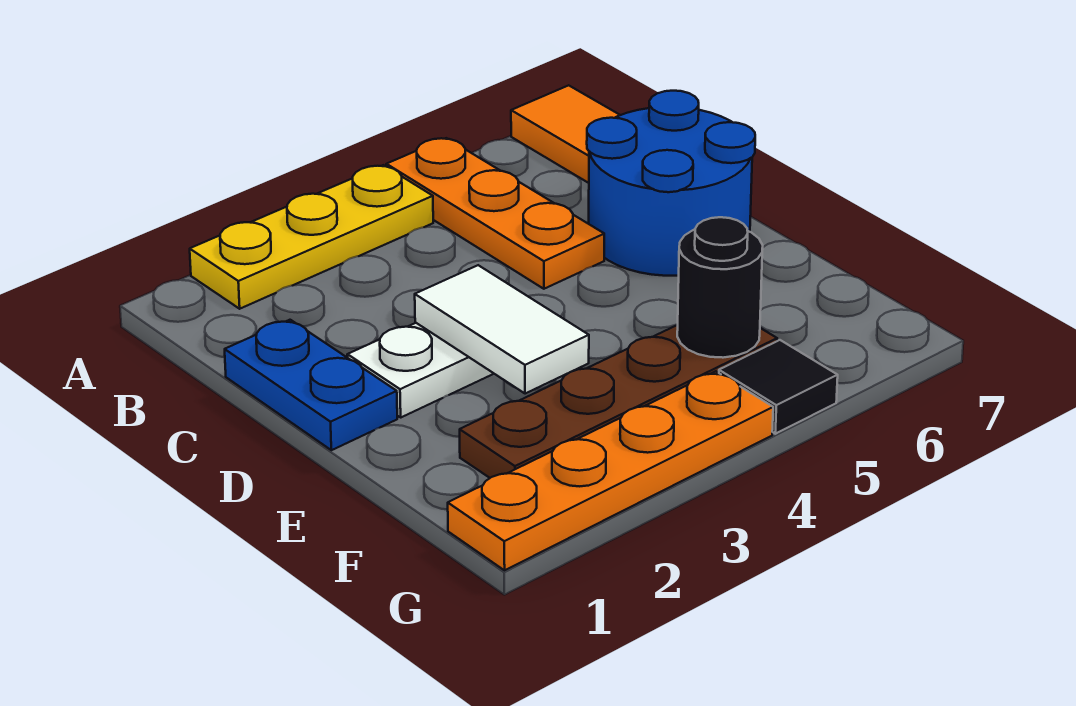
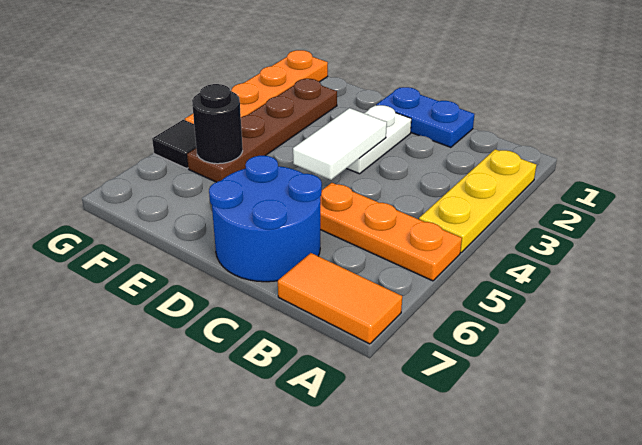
white tile D3:E3 level 2 -> white tile D3:D4 level 2

